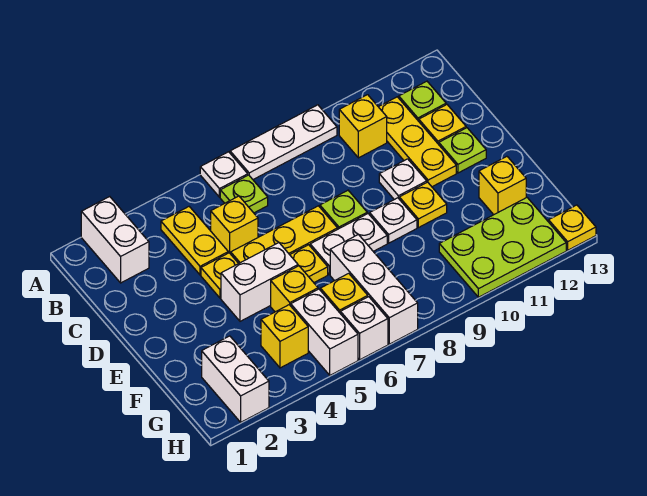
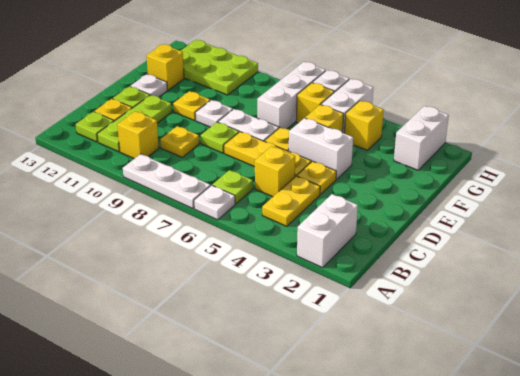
yellow plate B11:D11 level 1 -> lime plate B11:D11 level 1
white plate D10 level 1 -> white plate E12 level 1
yellow plate H13 level 1 -> yellow plate C9 level 1

